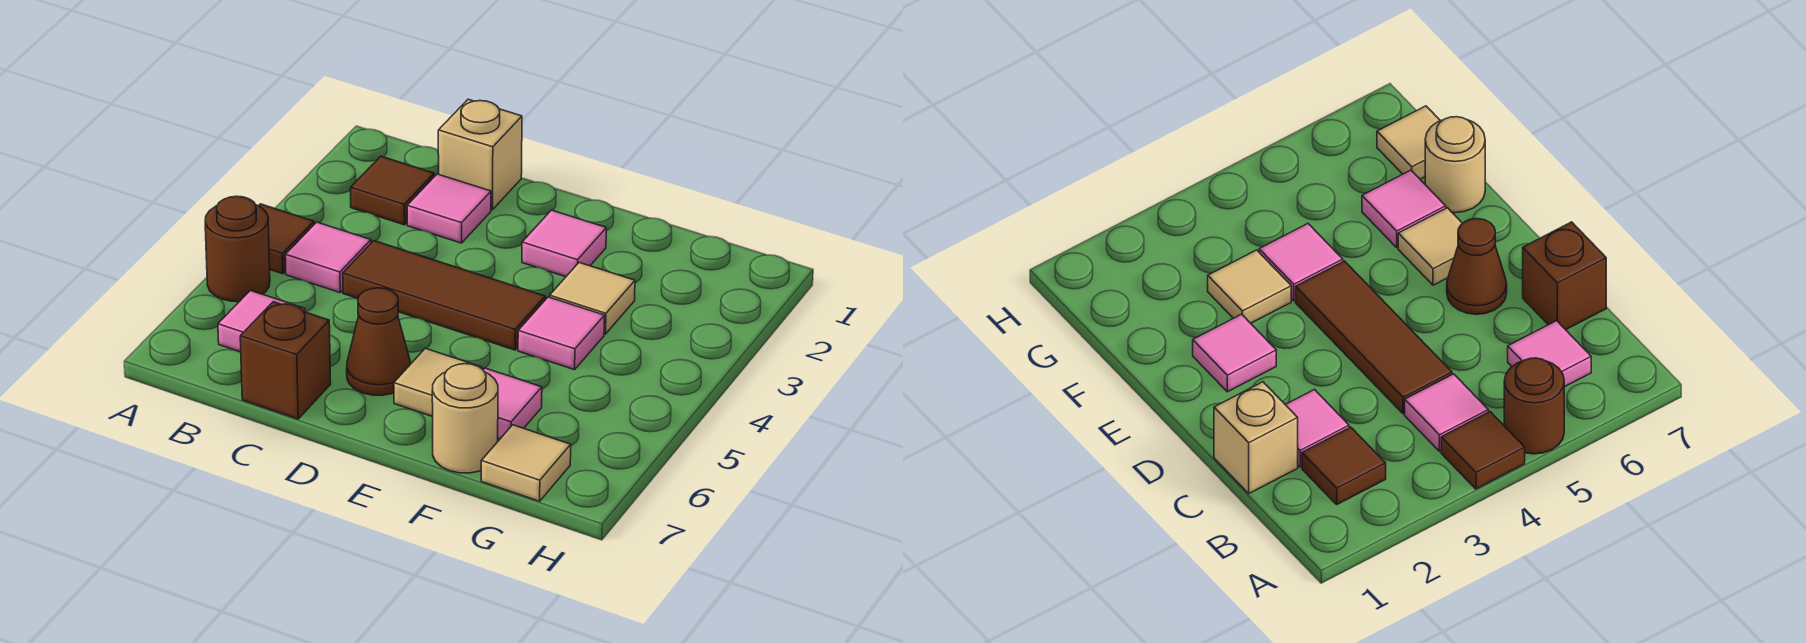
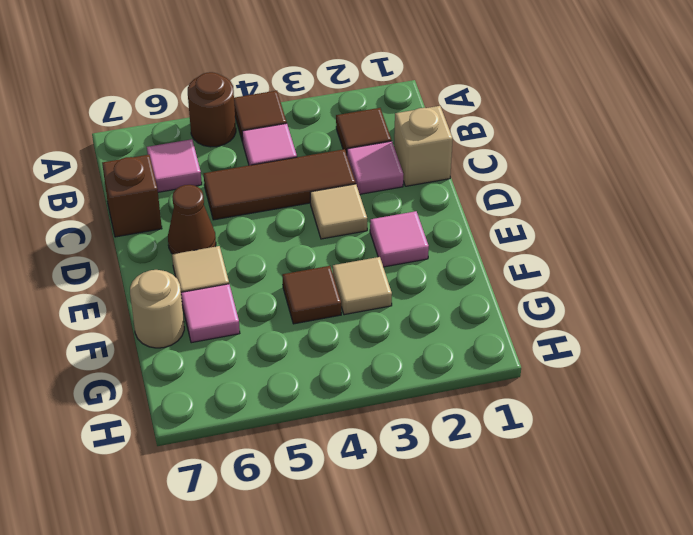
brown tile C4:E4 level 1 -> brown tile C3:C5 level 1
pink tile F4 level 1 -> brown tile F4 level 1
tan tile G7 level 1 -> tan tile D3 level 1

